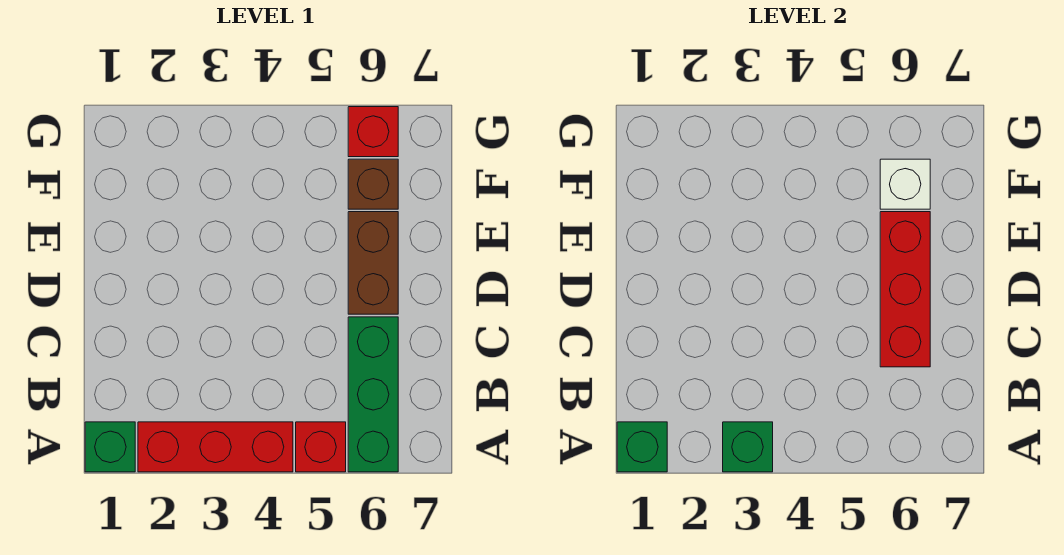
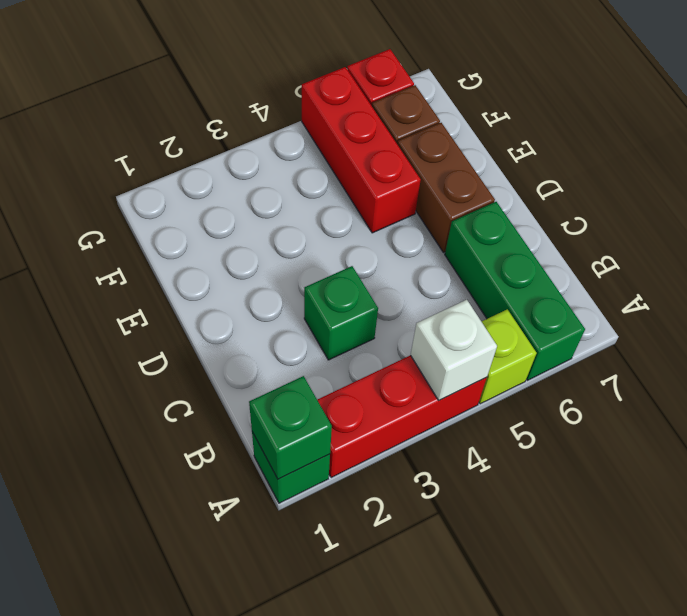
green brick A3 level 2 -> green brick C3 level 1
red brick A5 level 1 -> lime brick A5 level 1
red brick C6:E6 level 2 -> red brick E5:G5 level 1
white brick F6 level 2 -> white brick A4 level 2

